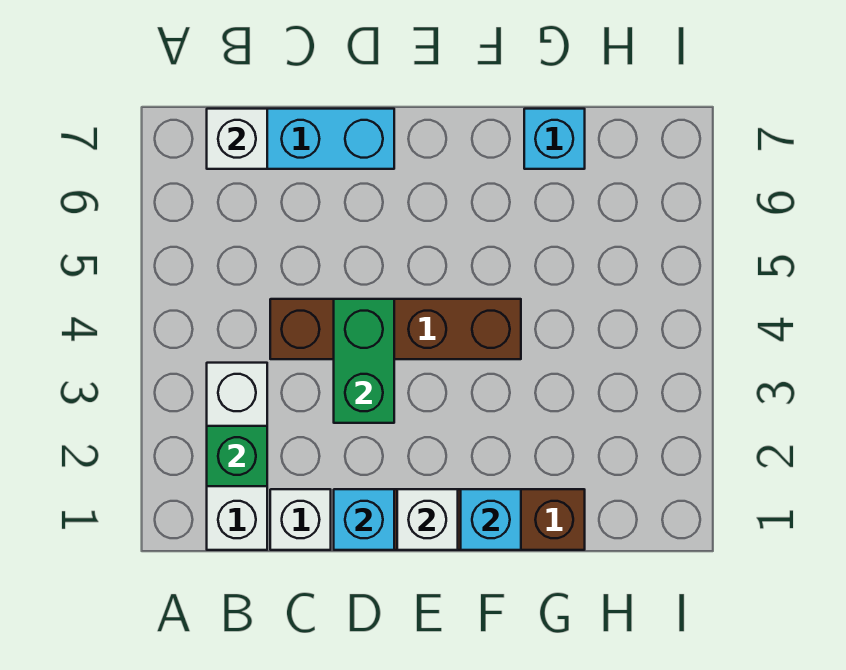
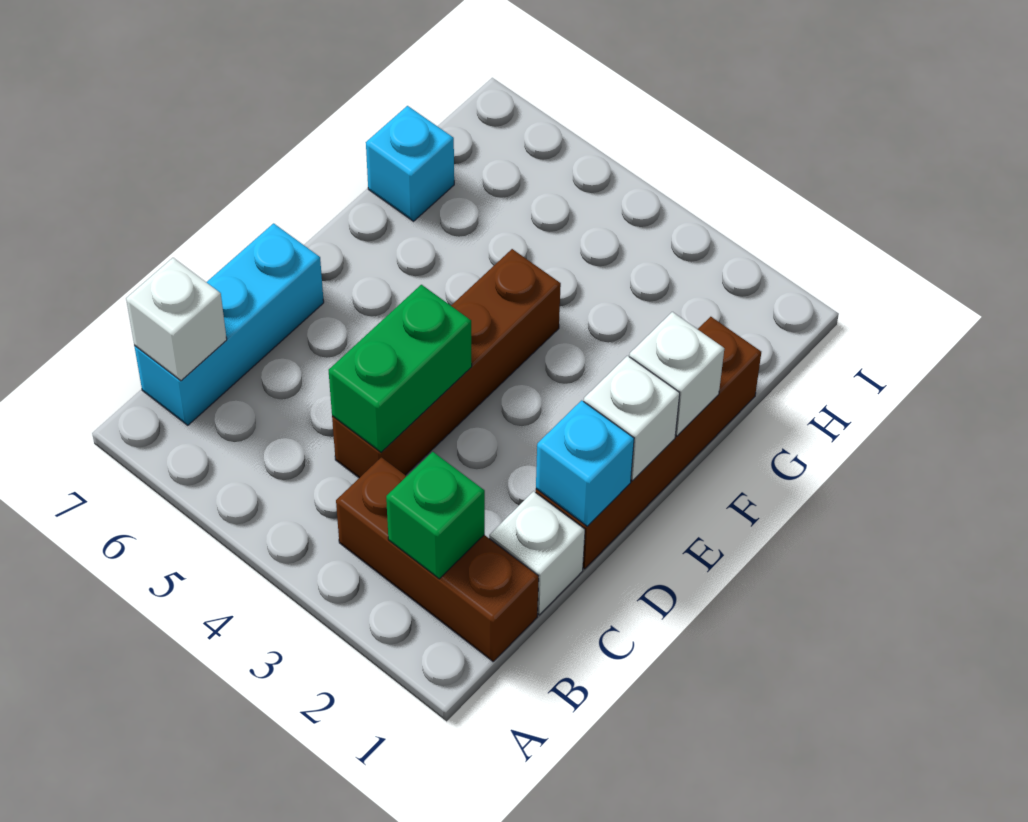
white brick B1:B3 level 1 -> brown brick B1:B3 level 1
green brick D3:D4 level 2 -> green brick C4:D4 level 2
cyan brick F1 level 2 -> white brick F1 level 2

